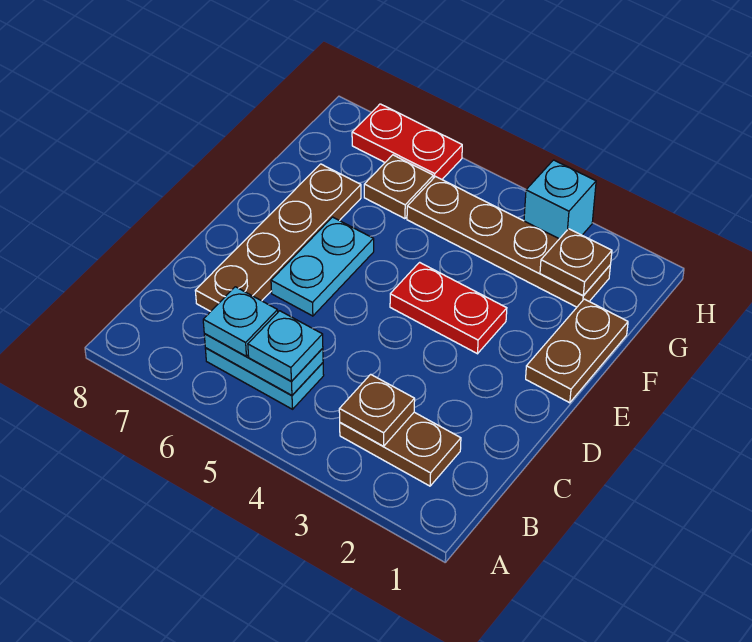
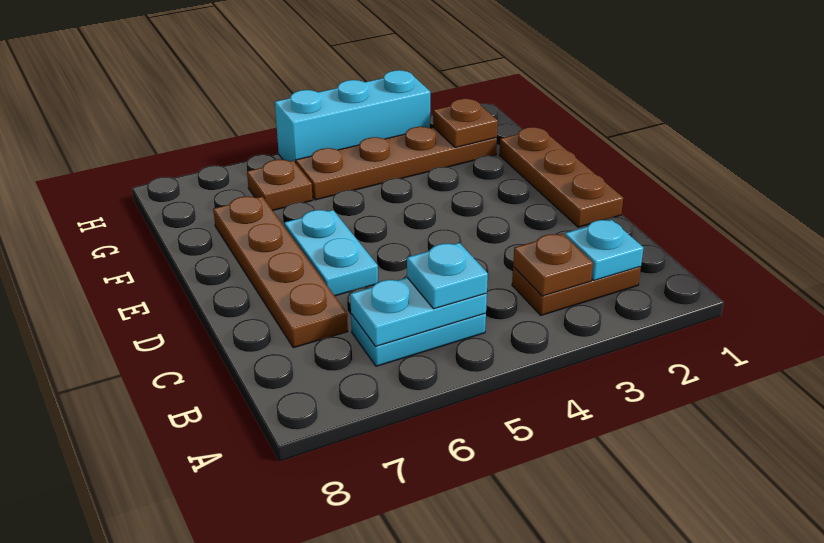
cyan plate B6 level 3 -> cyan plate B2 level 2
brown plate E1:F1 level 1 -> brown plate D1:F1 level 1
red plate E3:E4 level 1 -> none
cyan brick H3 level 1 -> cyan brick H3:H5 level 1
red plate H6:H7 level 1 -> none

